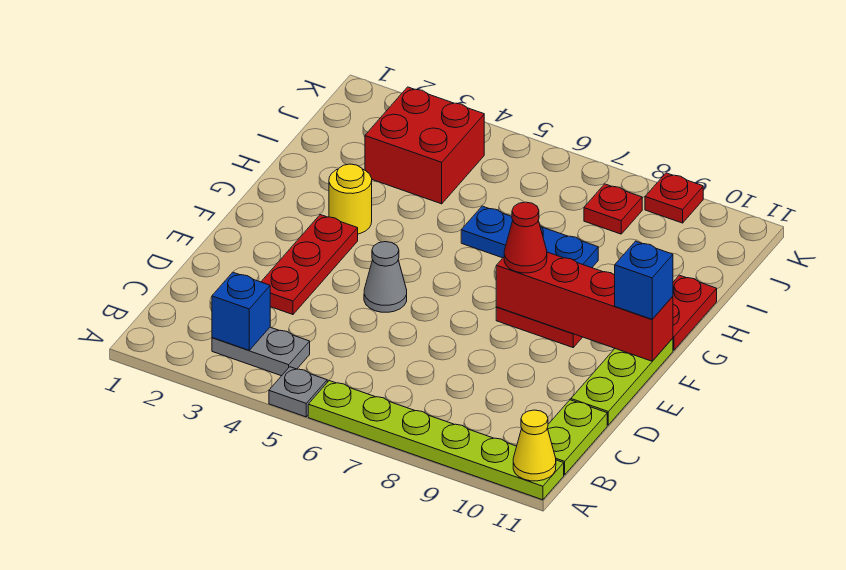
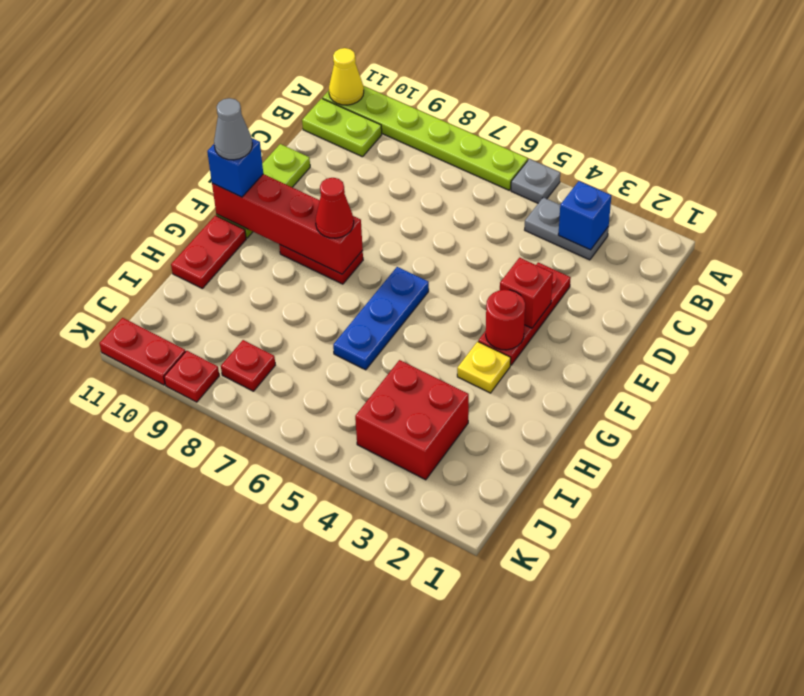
lime plate B11:C11 level 1 -> lime plate B10:B11 level 1
none -> red brick E3 level 2
grey cone E5 level 1 -> grey cone F11 level 4
none -> red round brick F3 level 2
yellow round brick G3 level 1 -> yellow plate G3 level 1
blue plate H6:H8 level 1 -> blue plate F6:H6 level 1
none -> red plate K10:K11 level 1

